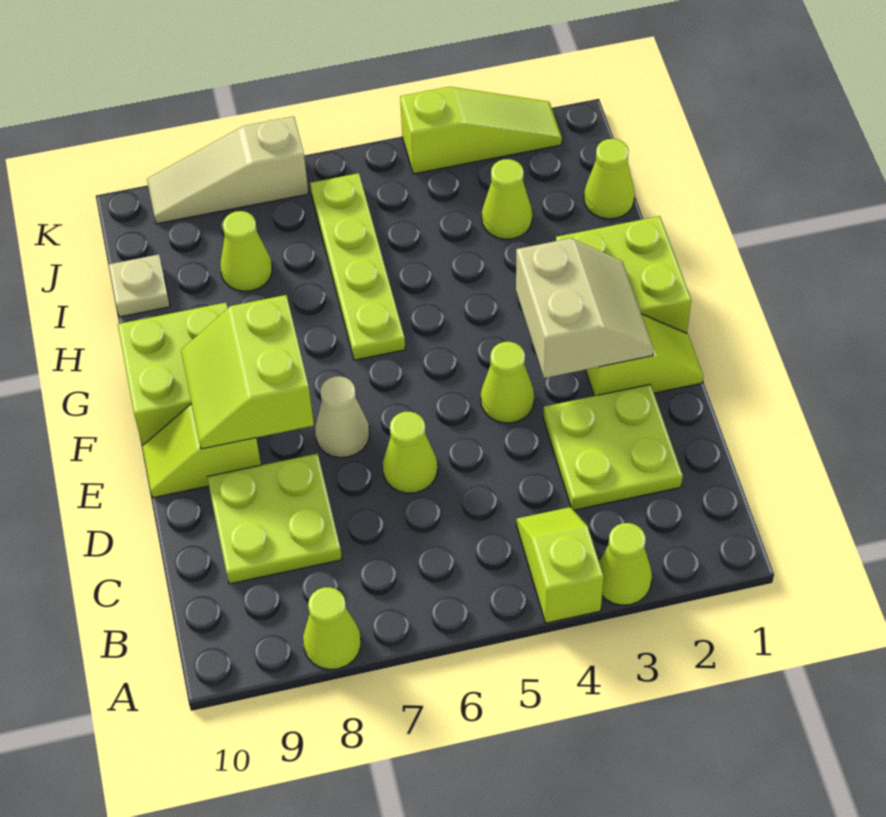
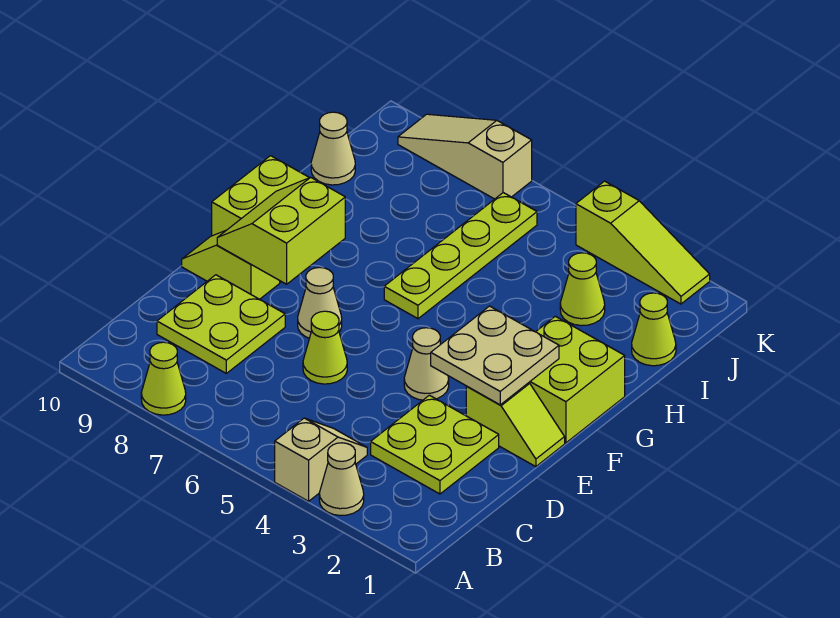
lime cone A3 level 1 -> tan cone A3 level 1
lime slope A4:B4 level 1 top A -> tan slope A4:B4 level 1 top A
tan slope E2:F3 level 2 top 3 -> tan plate E2:F3 level 2
lime cone E4 level 1 -> tan cone E4 level 1
lime cone I8 level 1 -> none
tan plate I10 level 1 -> tan cone I10 level 1

